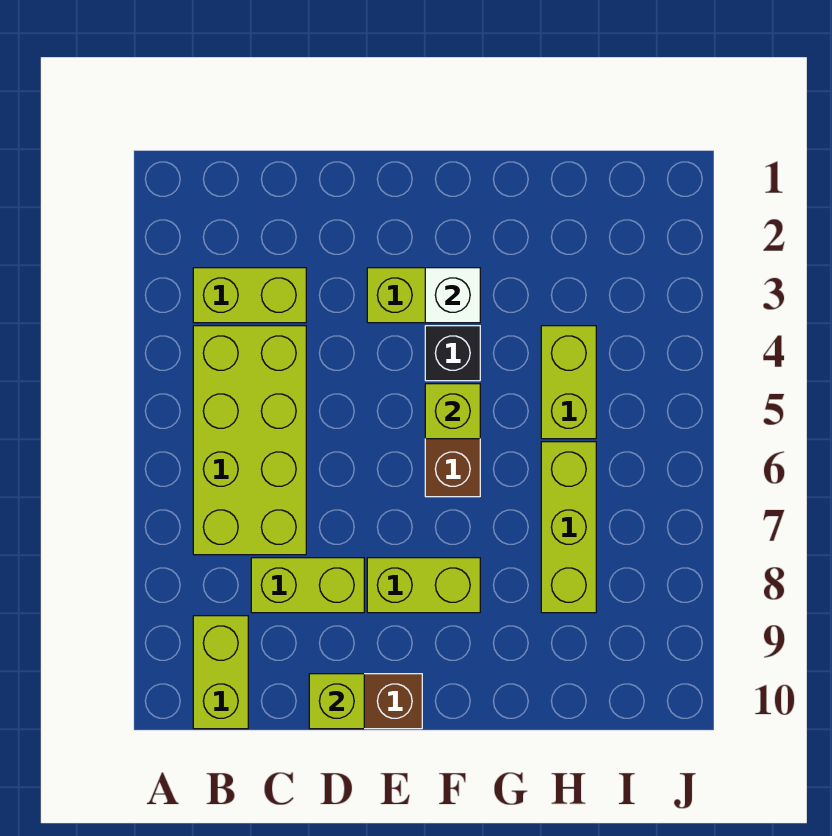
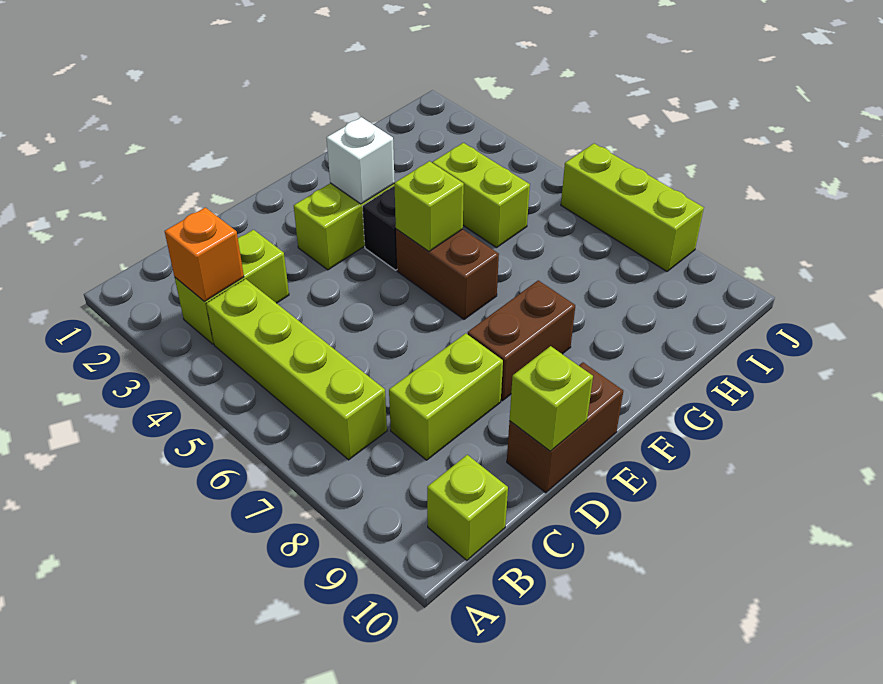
none -> orange brick B3 level 2
lime brick B4:C7 level 1 -> lime brick B4:B7 level 1
lime brick B9:B10 level 1 -> lime brick B10 level 1
lime brick E8:F8 level 1 -> brown brick E8:F8 level 1
lime brick H6:H8 level 1 -> lime brick J6:J8 level 1

